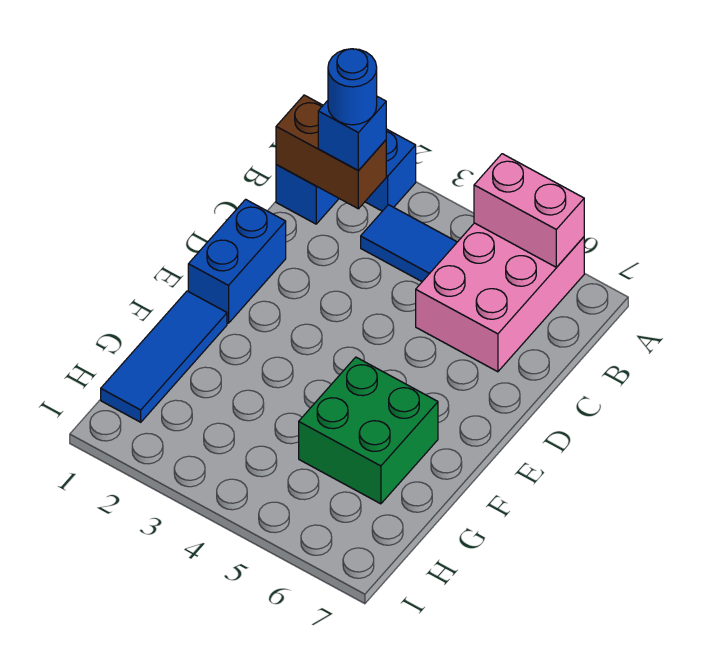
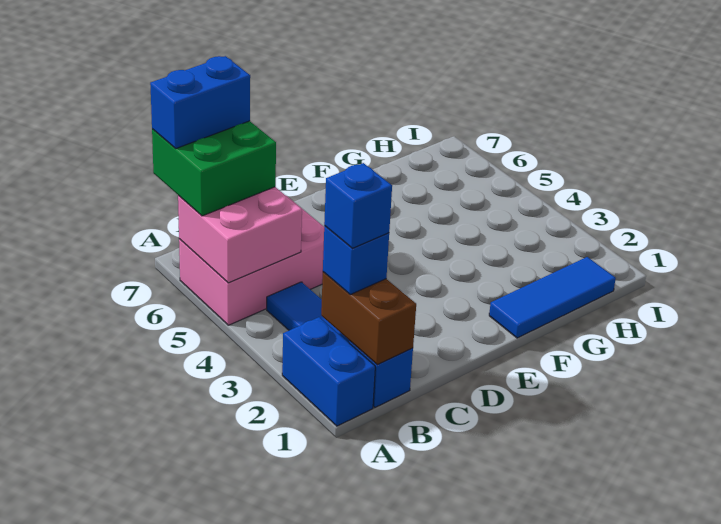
pink brick A5:A6 level 2 -> pink brick A5:B6 level 2
blue round brick B2 level 4 -> blue brick B2 level 4
blue brick D1:E1 level 1 -> blue brick A7:B7 level 4
green brick F5:G6 level 1 -> green brick A6:B7 level 3

